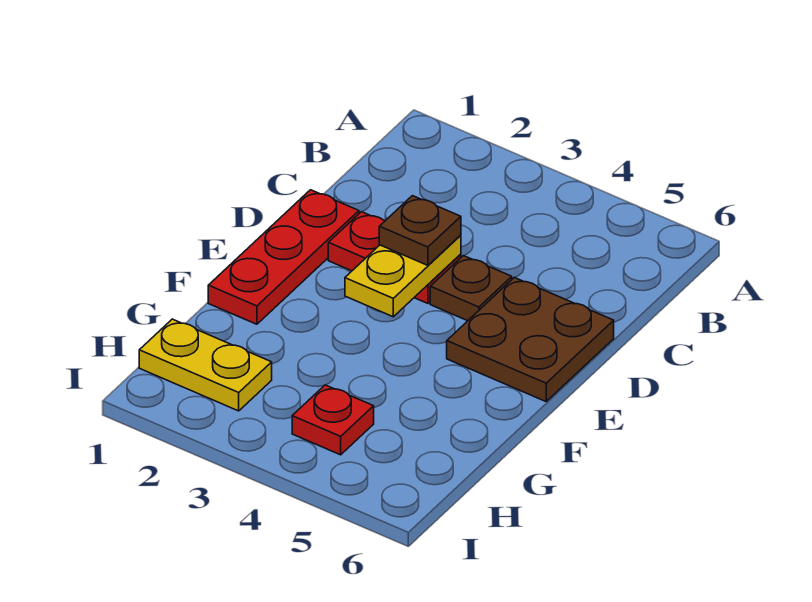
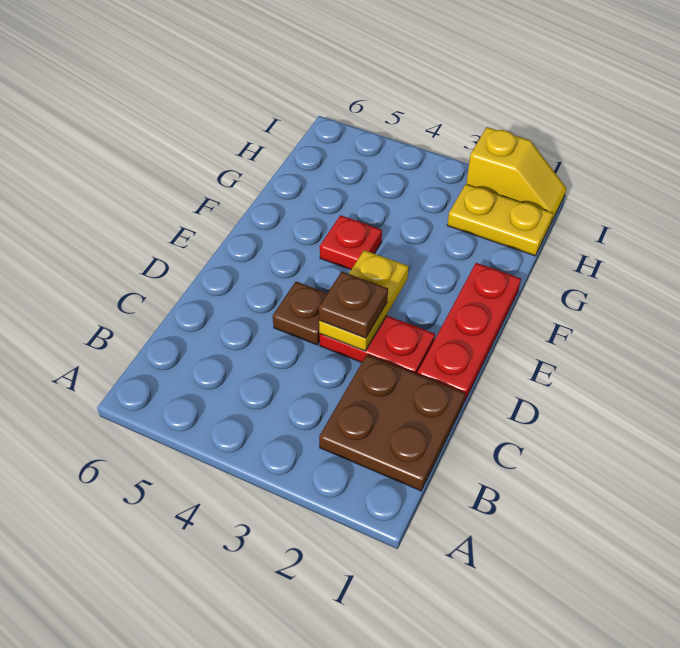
brown plate D5:E6 level 1 -> brown plate B1:C2 level 1
red plate H4 level 1 -> red plate F4 level 1
none -> yellow slope I1:I2 level 1 top 2

